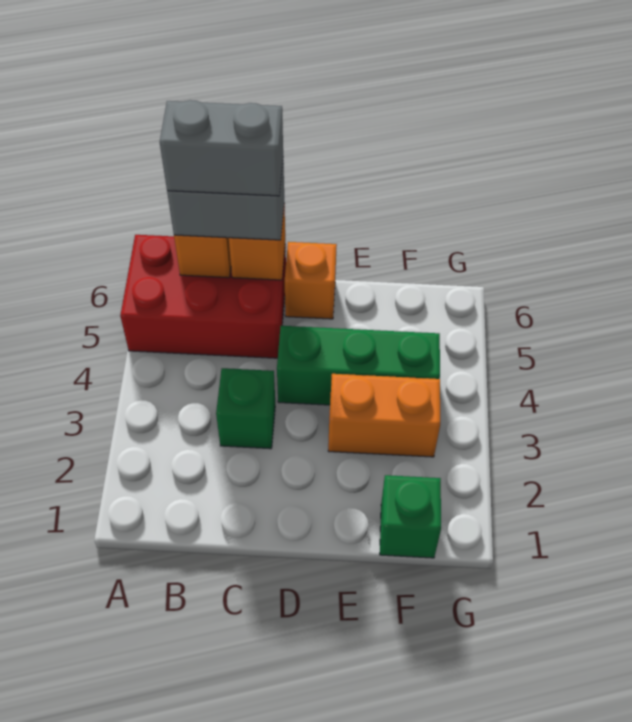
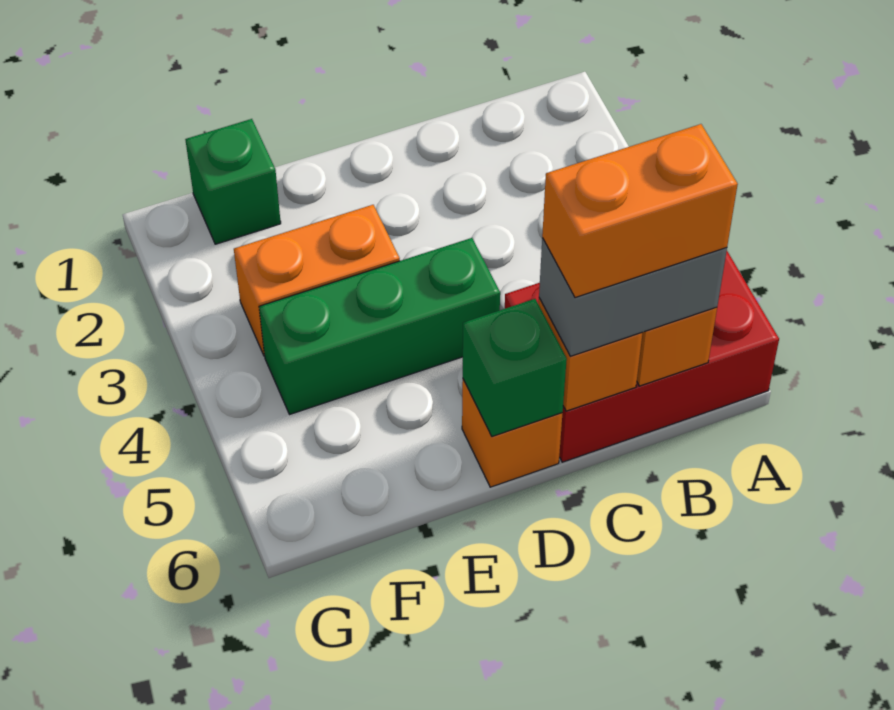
grey brick B6:C6 level 4 -> orange brick B6:C6 level 4
green brick C3 level 1 -> green brick D6 level 2

